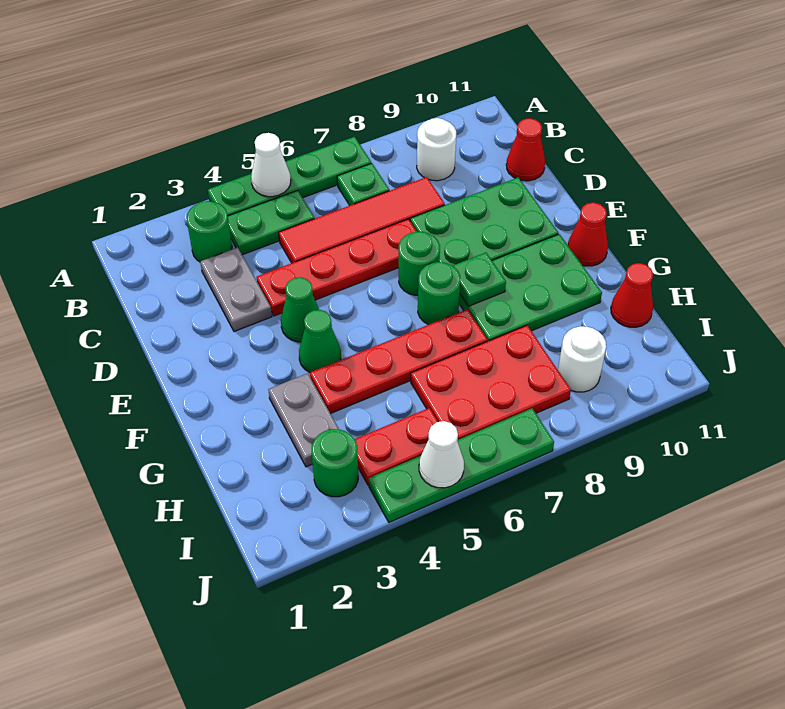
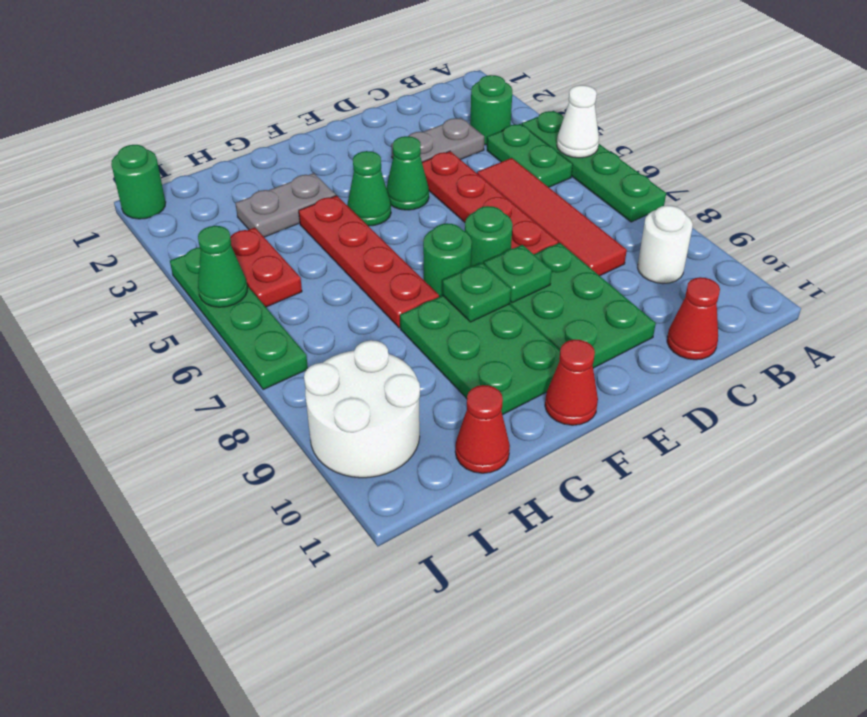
green plate B7 level 1 -> green plate E8 level 2
red plate H6:I8 level 1 -> none
green round brick I3 level 1 -> green round brick J1 level 1
white round brick I9 level 1 -> white round brick I9:J10 level 1
white cone J5 level 2 -> green cone J5 level 2

